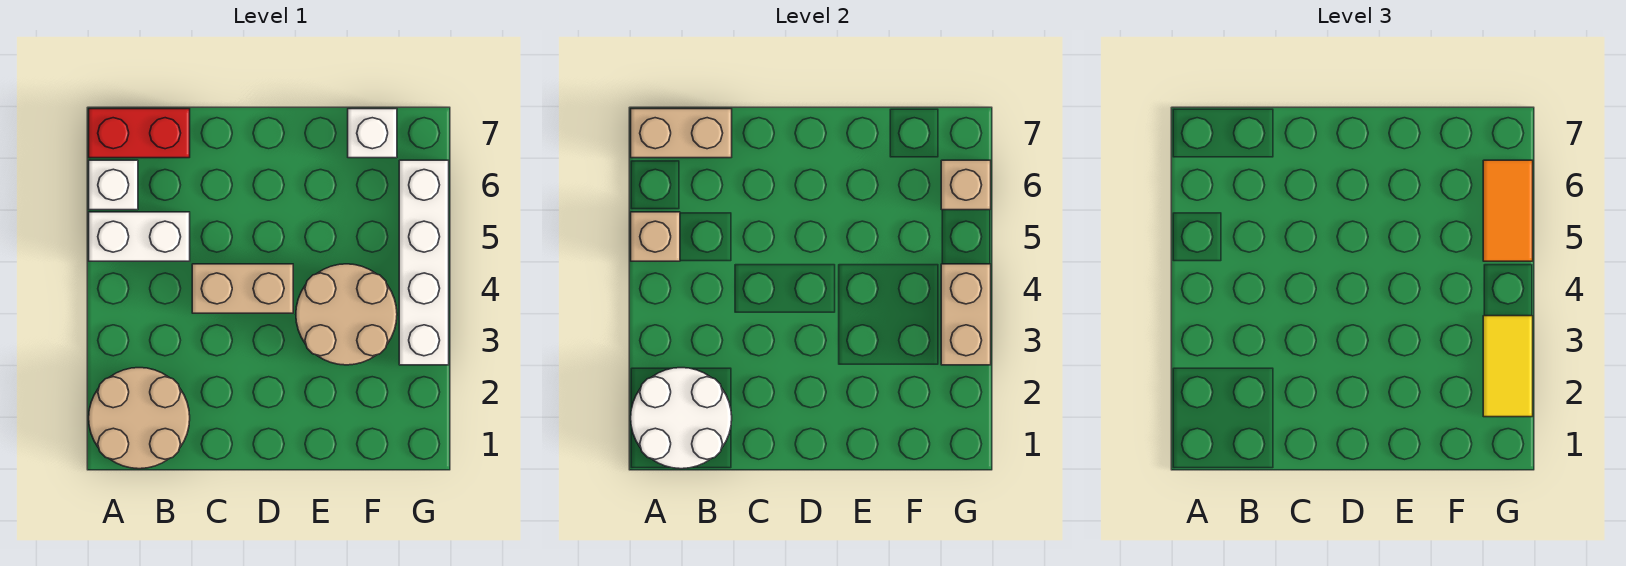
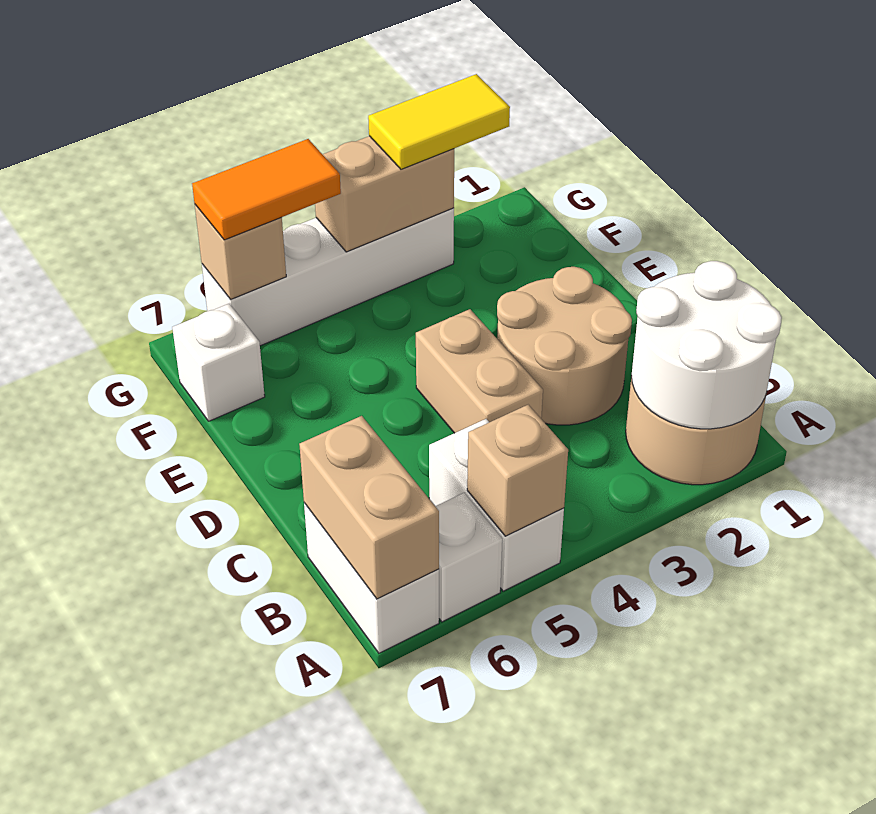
red brick A7:B7 level 1 -> white brick A7:B7 level 1
tan round brick E3:F4 level 1 -> tan round brick C2:D3 level 1

